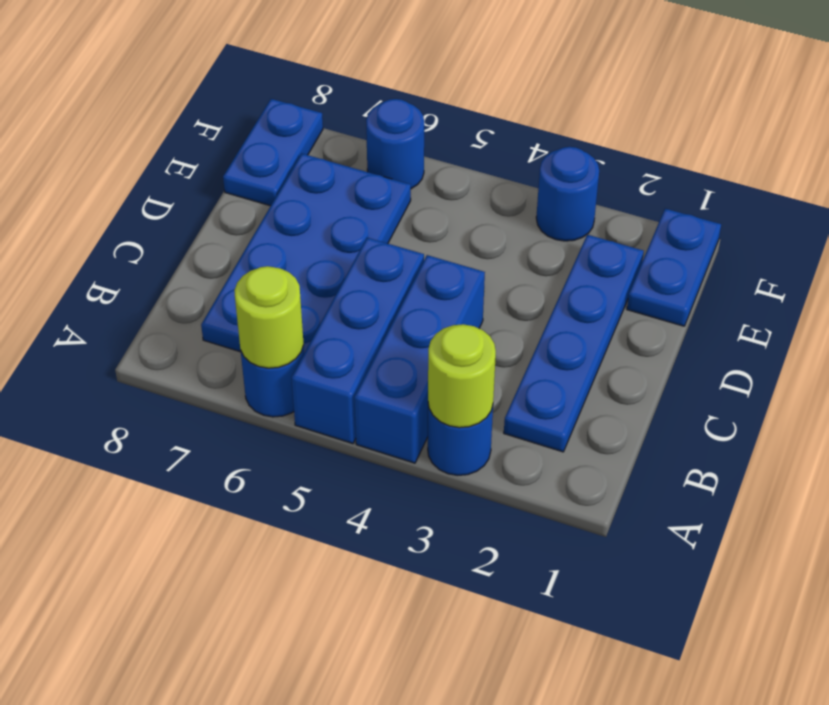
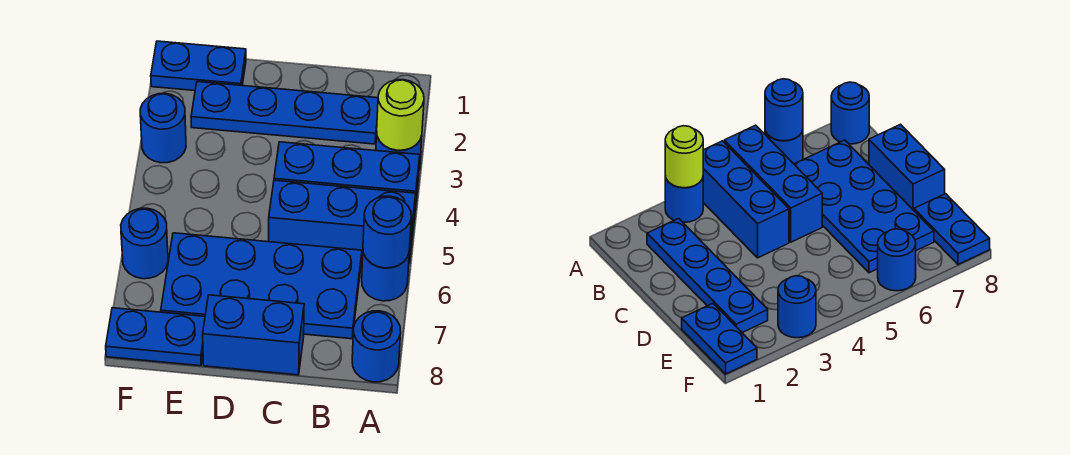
lime round brick A6 level 2 -> blue round brick A6 level 2
none -> blue round brick A8 level 1
none -> blue brick C8:D8 level 1

